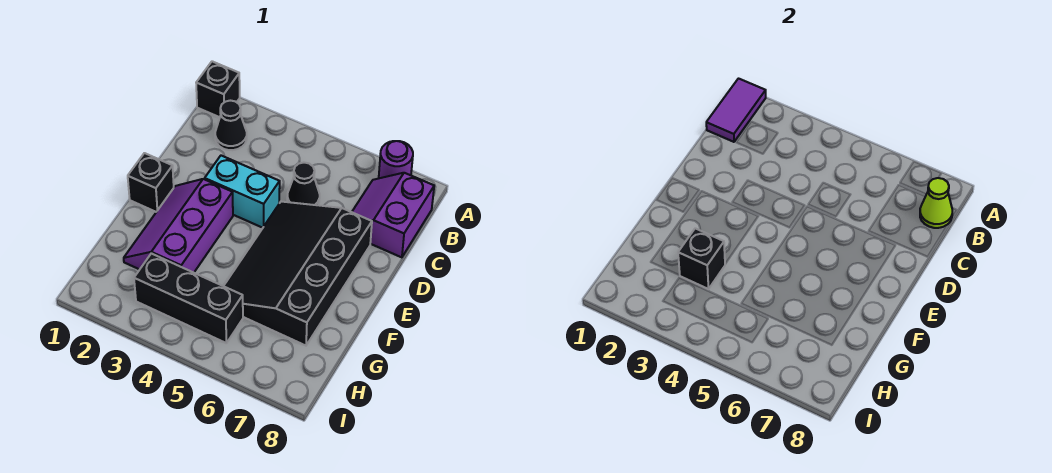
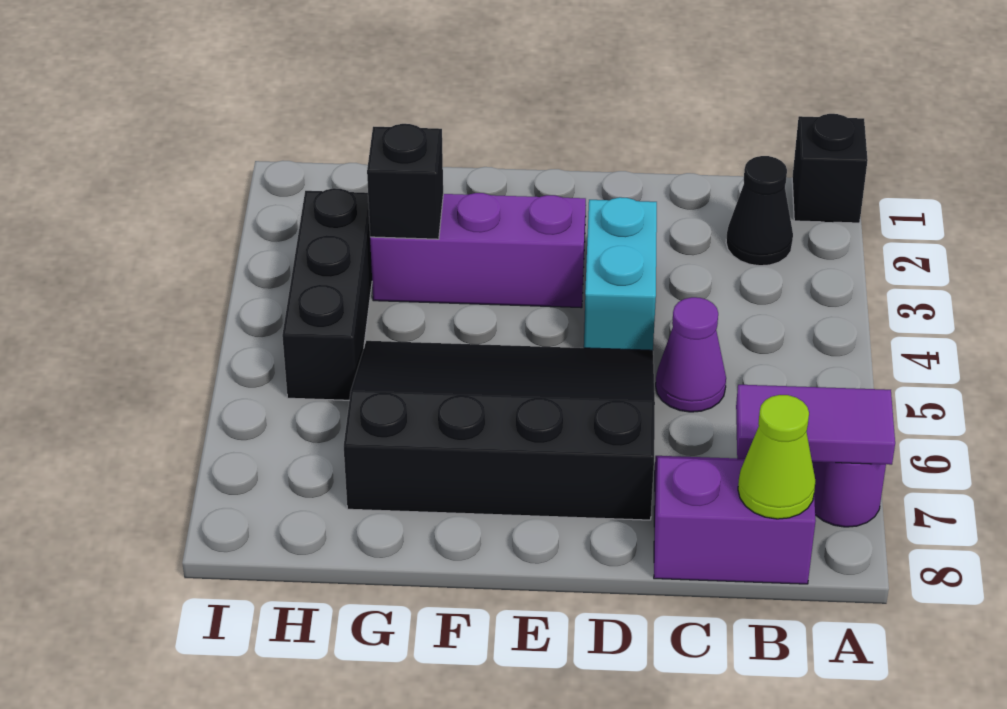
purple tile A1:B1 level 2 -> purple tile A7:B7 level 2
black cone C5 level 1 -> purple cone C5 level 1
black brick E1 level 1 -> none

